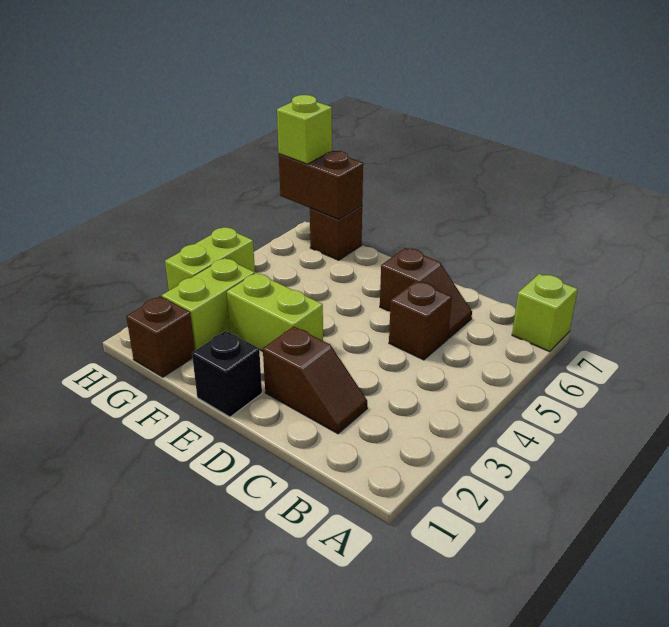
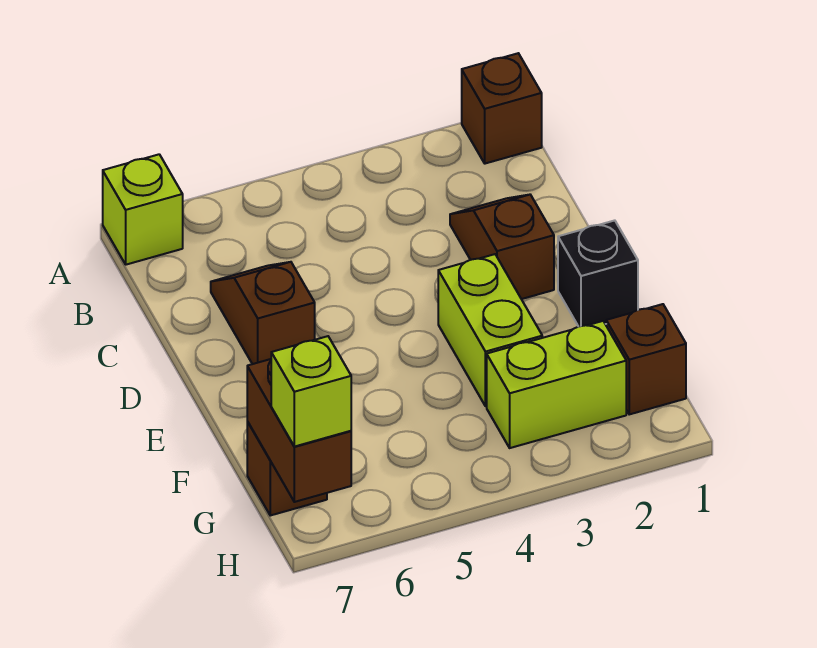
brown brick C5 level 1 -> brown brick A1 level 1
lime brick H3:H4 level 1 -> none

